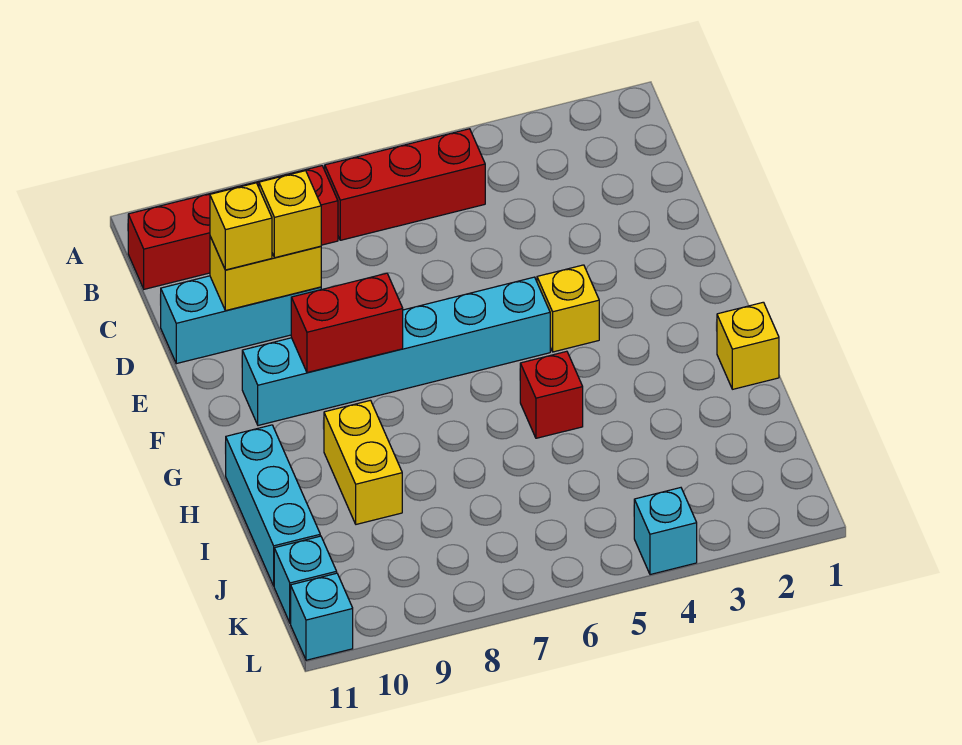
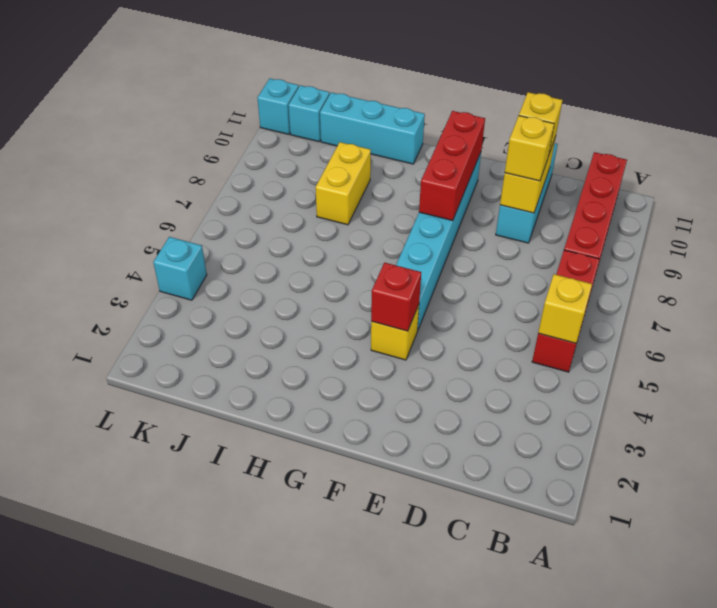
red brick F8:F9 level 2 -> red brick F8:F10 level 2
yellow brick H1 level 1 -> yellow brick B5 level 2
red brick H5 level 1 -> red brick F4 level 2
yellow brick H9:I9 level 1 -> yellow brick I8:I9 level 1

